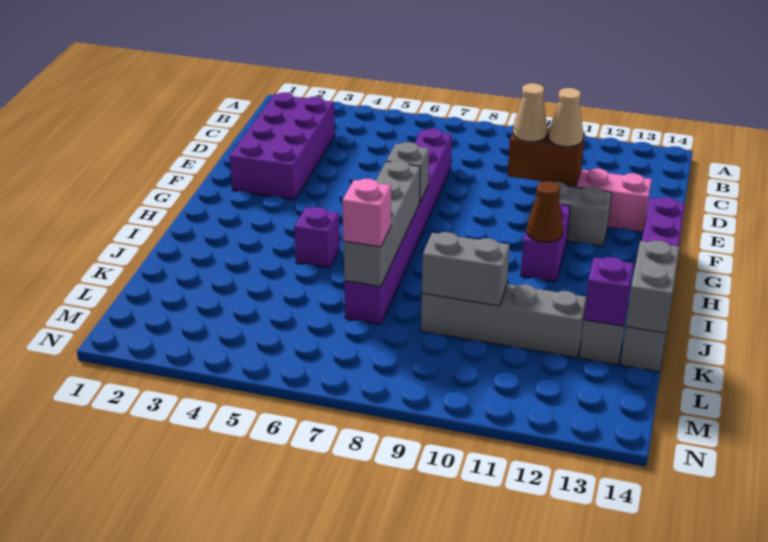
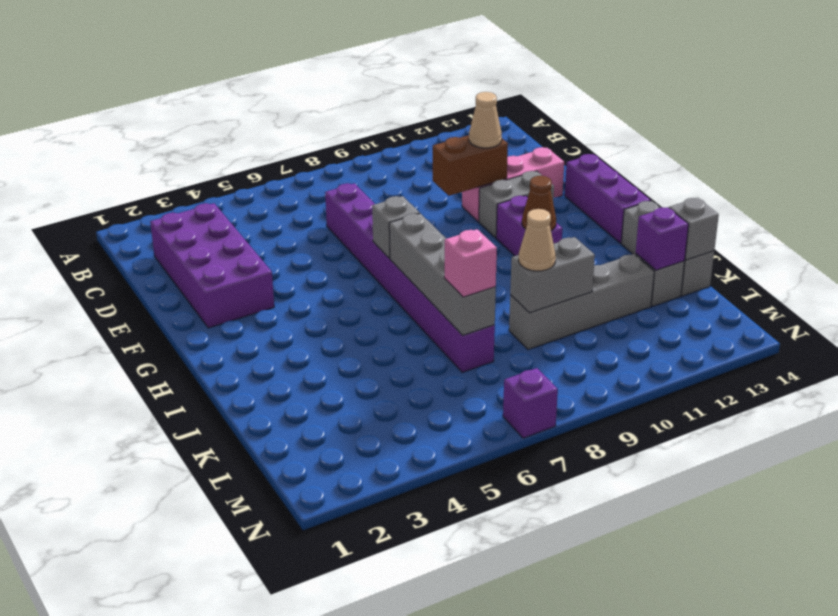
tan cone E10 level 3 -> tan cone K9 level 3
purple brick I5 level 1 -> purple brick N7 level 1
grey brick J14:K14 level 2 -> grey brick K14 level 2

